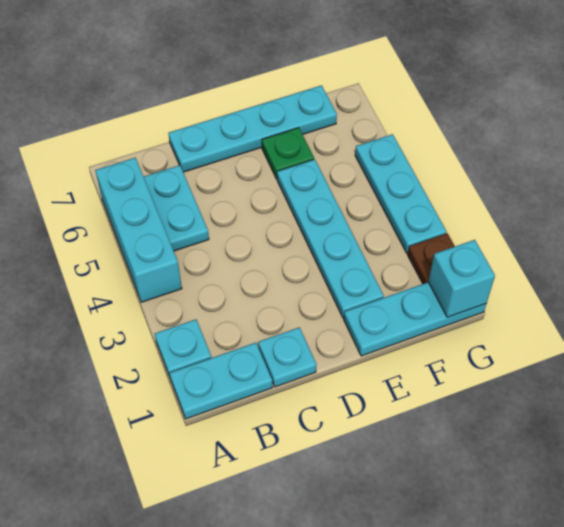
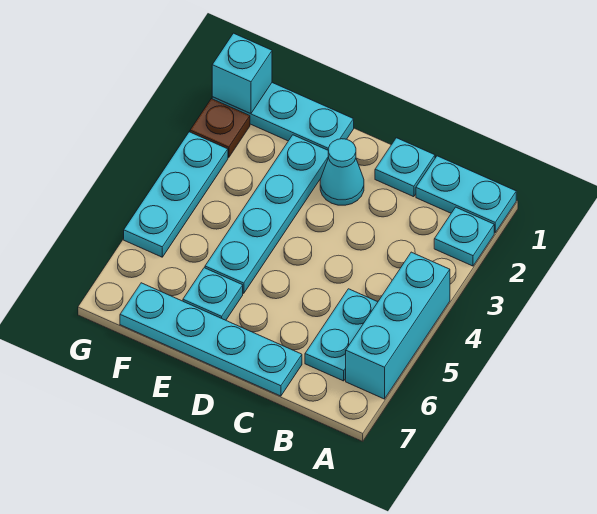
none -> cyan cone D2 level 1
green plate E6 level 1 -> cyan plate E6 level 1

